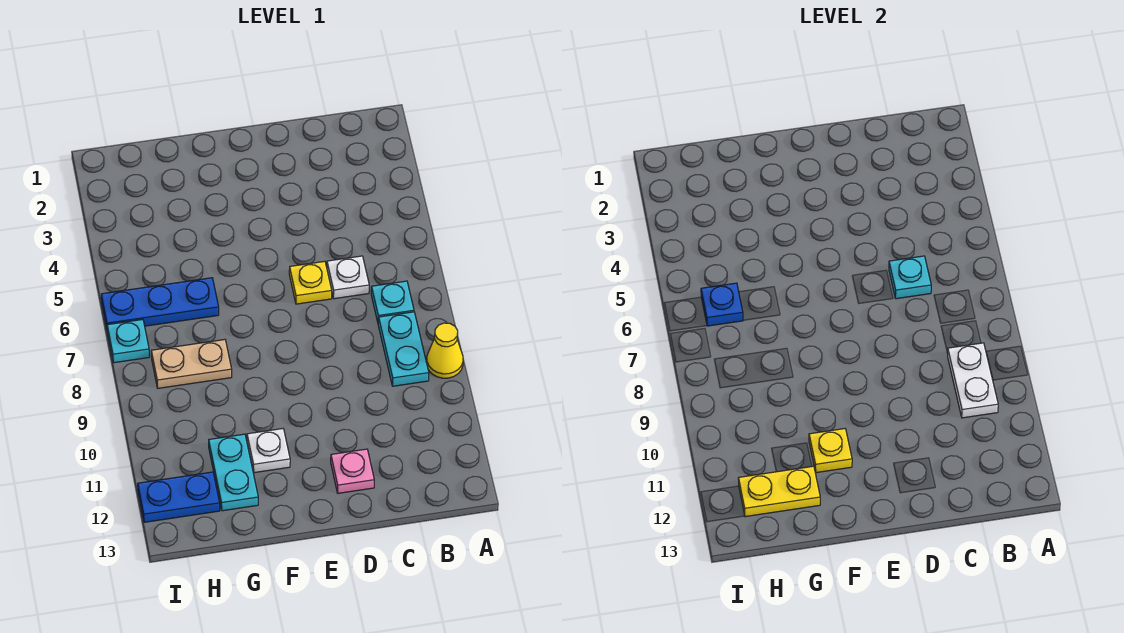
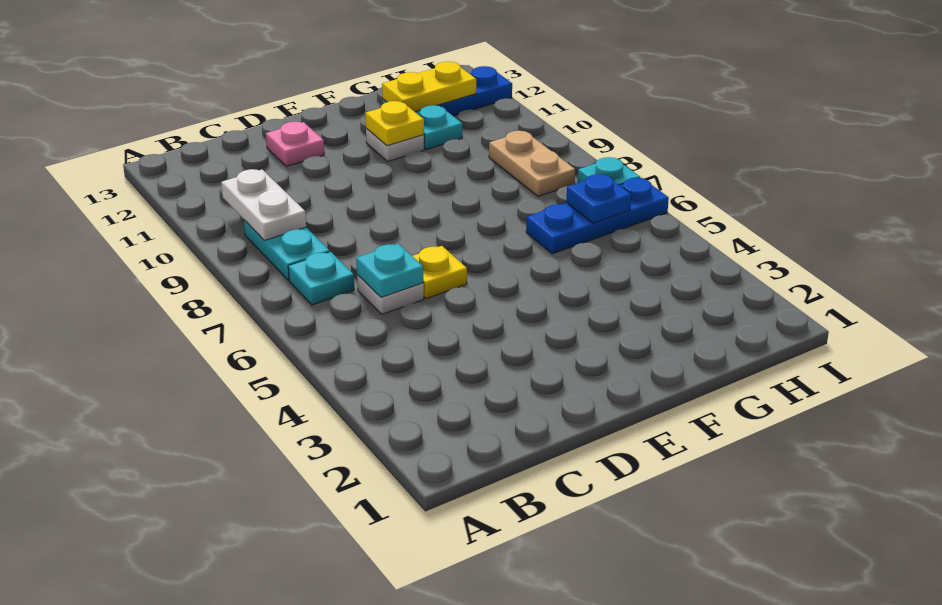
yellow cone A9 level 1 -> none
tan plate G8:H8 level 1 -> tan plate H8:H9 level 1

